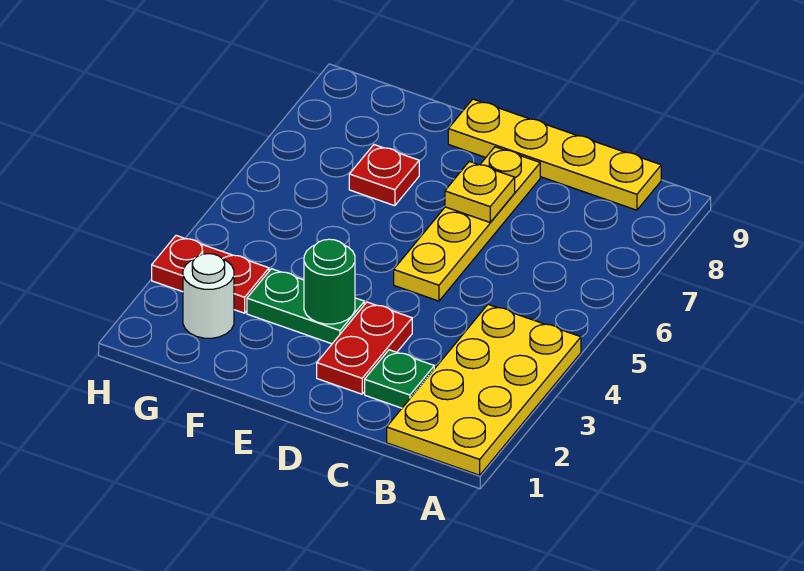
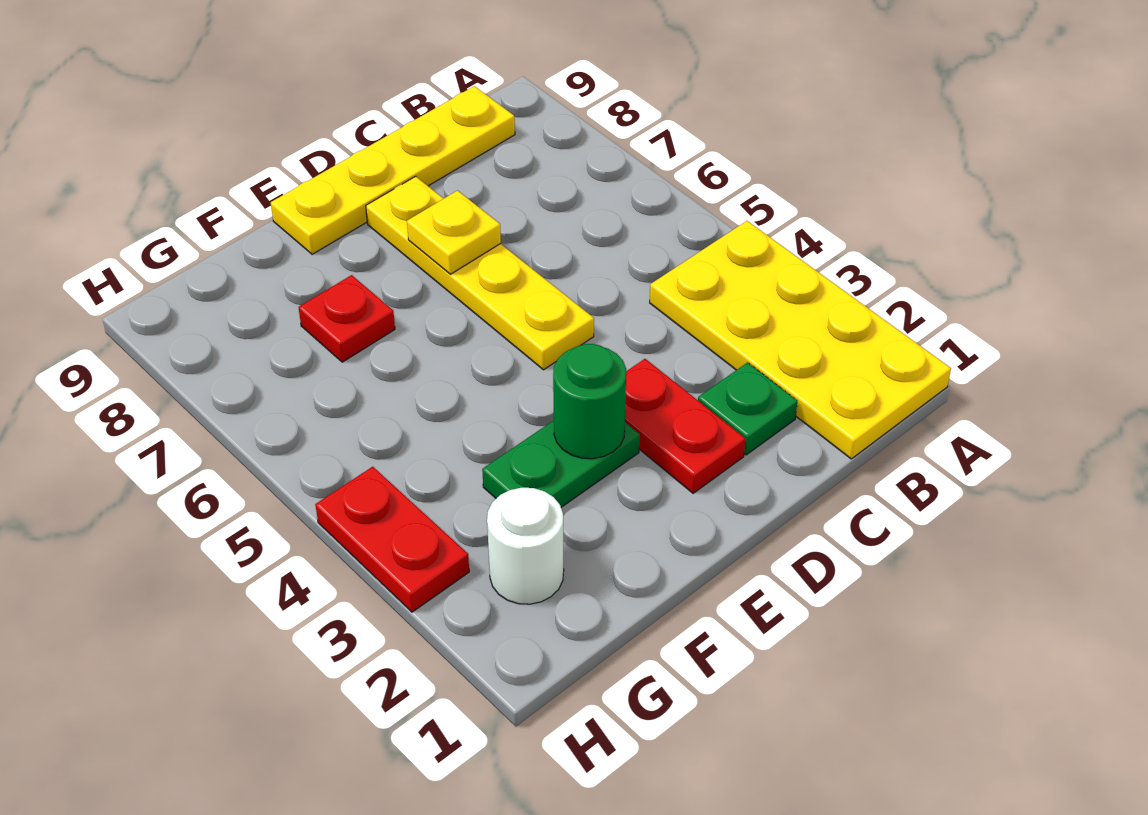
red plate G3:H3 level 1 -> red plate H3:H4 level 1

